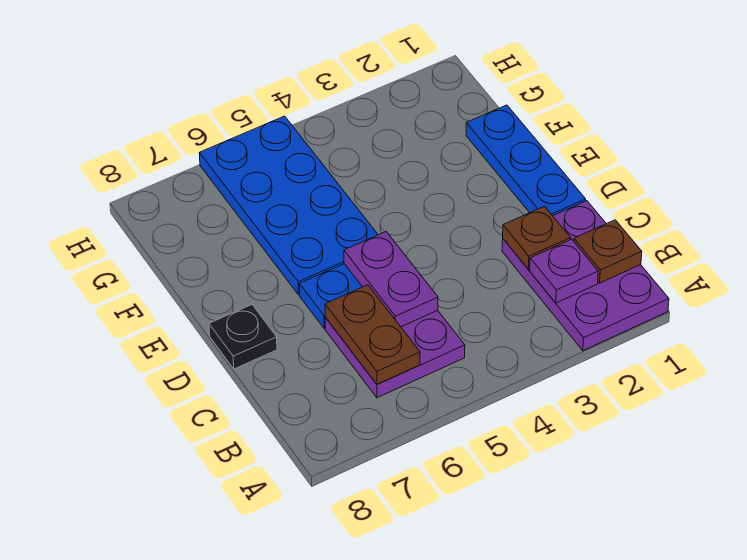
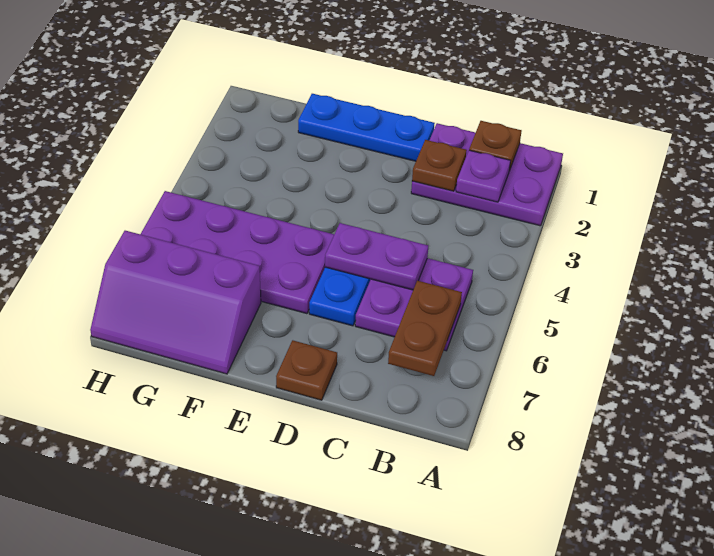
brown plate B6:C6 level 2 -> brown plate B6:B7 level 2
black plate D8 level 1 -> brown plate D8 level 1
blue plate E5:H6 level 1 -> purple plate E5:H6 level 1
none -> purple slope F7:H8 level 1 top 7

